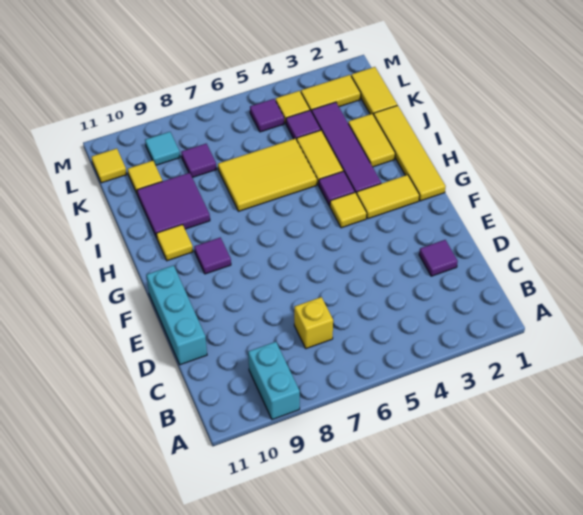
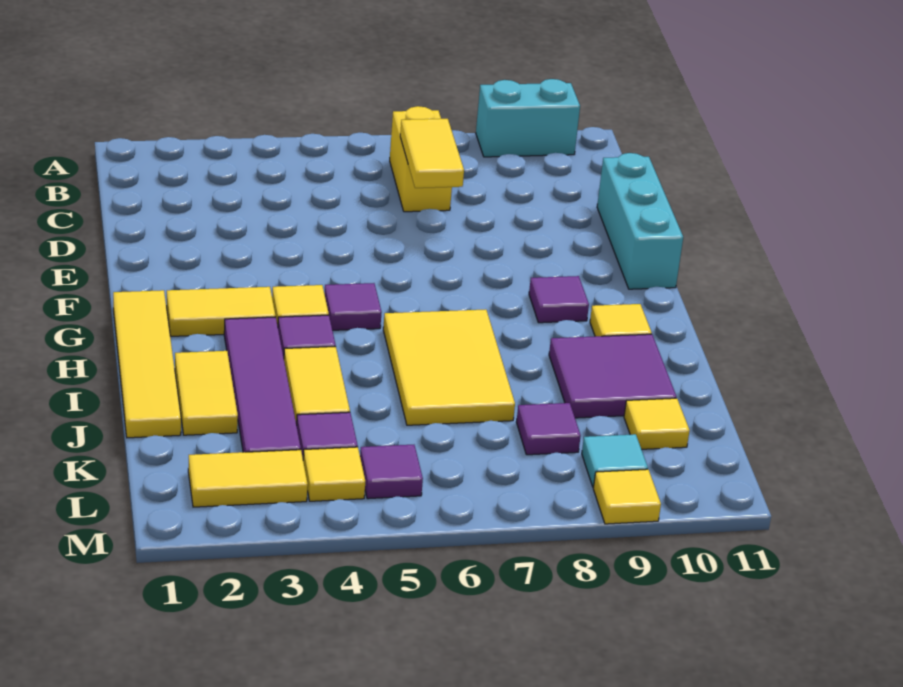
cyan brick A9:B9 level 1 -> cyan brick A9:A10 level 1
yellow brick C7 level 1 -> yellow brick B7:C7 level 1
purple tile D2 level 1 -> purple tile G5 level 1
yellow tile I5:J7 level 1 -> yellow tile H6:J7 level 1
yellow tile K1:L1 level 1 -> yellow tile C7:D7 level 2
yellow tile L11 level 1 -> yellow tile M9 level 1

